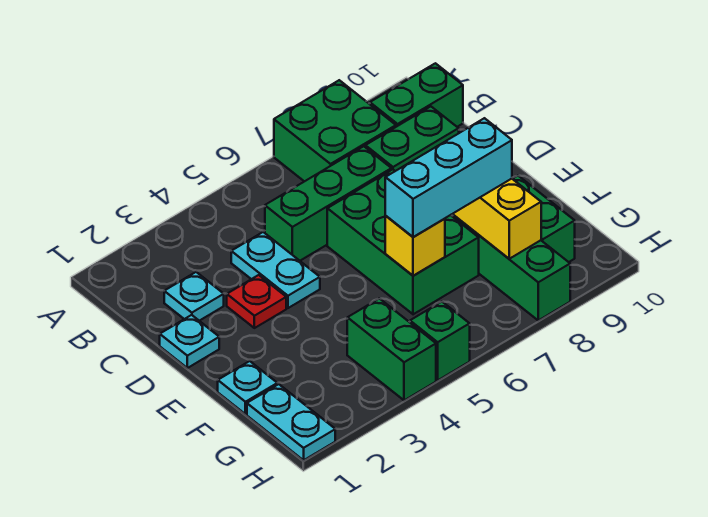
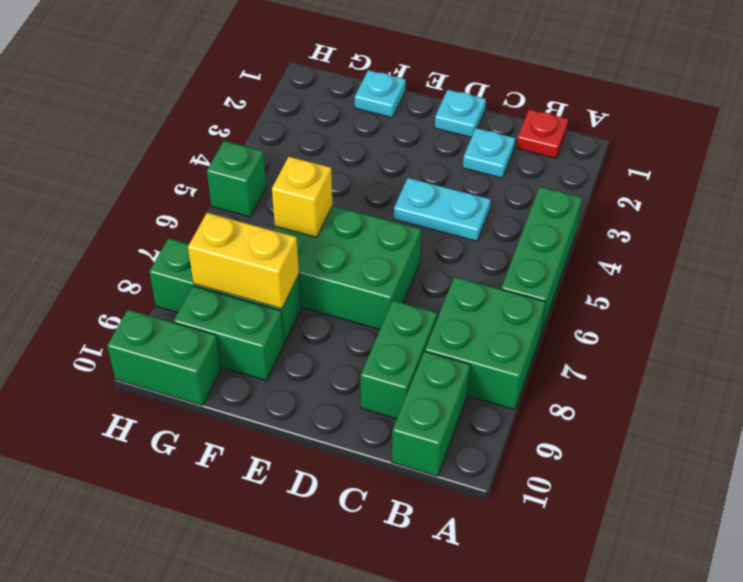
green brick C5:C7 level 1 -> green brick A4:A6 level 1
red plate D3 level 1 -> red plate B1 level 1
cyan brick F6:F8 level 3 -> none
cyan plate G1:H1 level 1 -> none
green brick G4:H4 level 1 -> green brick G10:H10 level 1

